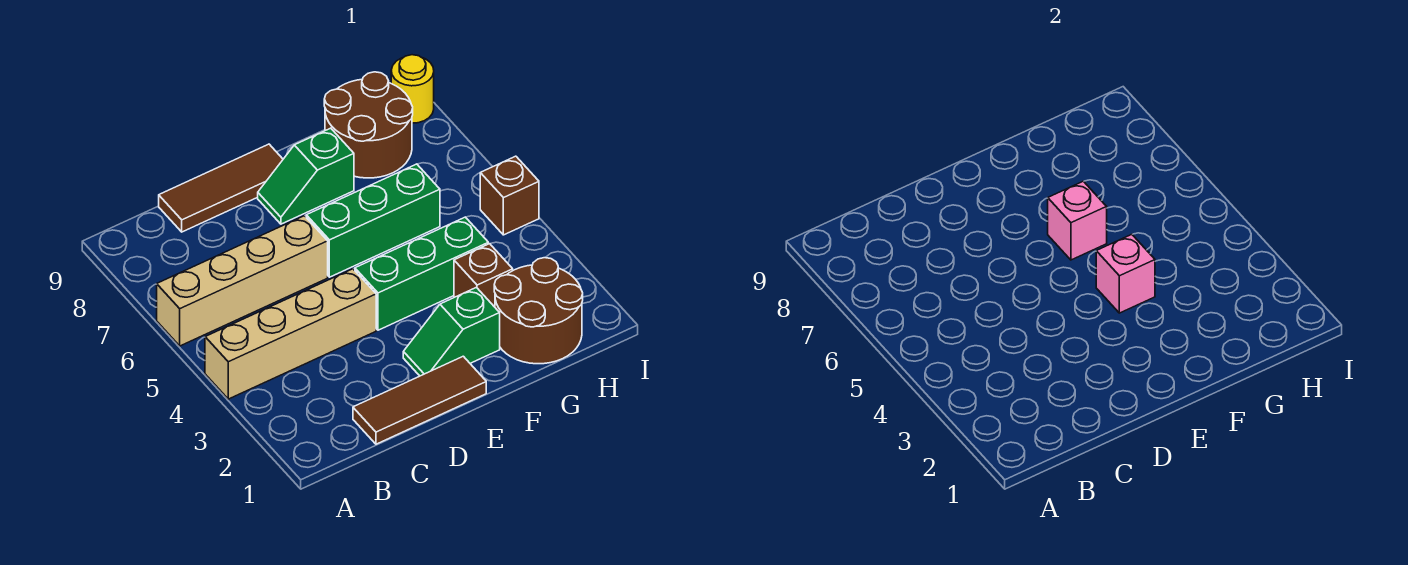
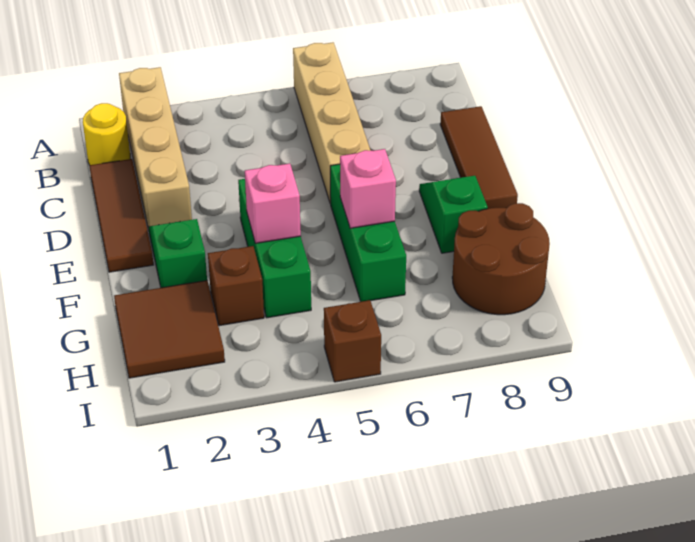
tan brick A4:D4 level 1 -> tan brick A2:D2 level 1
brown round brick G1:H2 level 1 -> brown tile G1:H2 level 1
yellow round brick I9 level 1 -> yellow round brick B1 level 1

